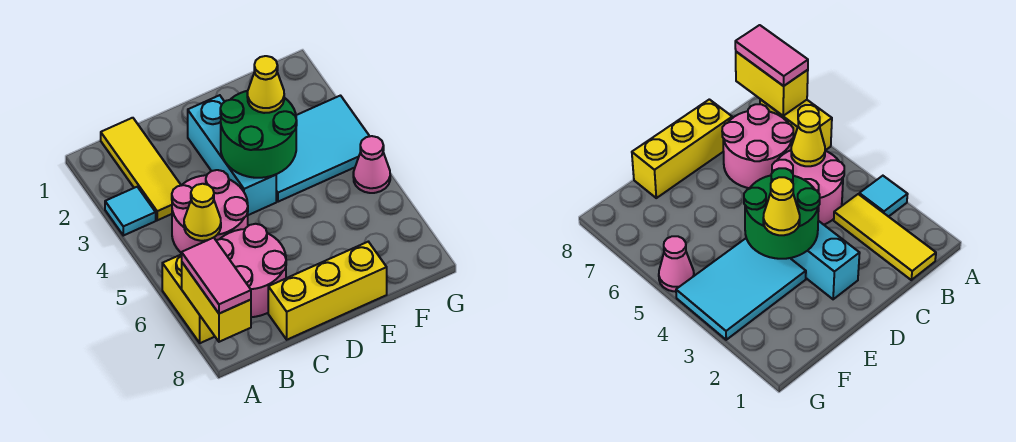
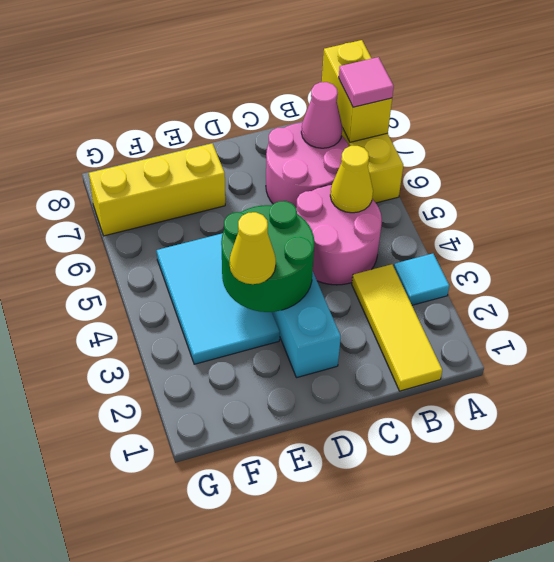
pink tile A7:A8 level 3 -> pink tile A7 level 3
yellow brick C8:E8 level 1 -> yellow brick E7:G7 level 1
cyan tile E3:G4 level 1 -> cyan tile E3:F5 level 1
pink cone G5 level 1 -> pink cone B7 level 2

